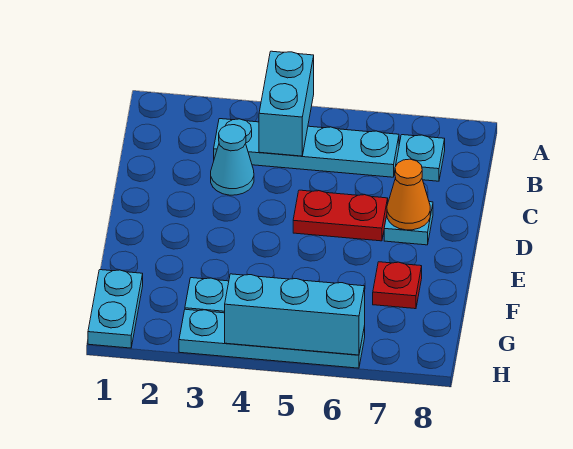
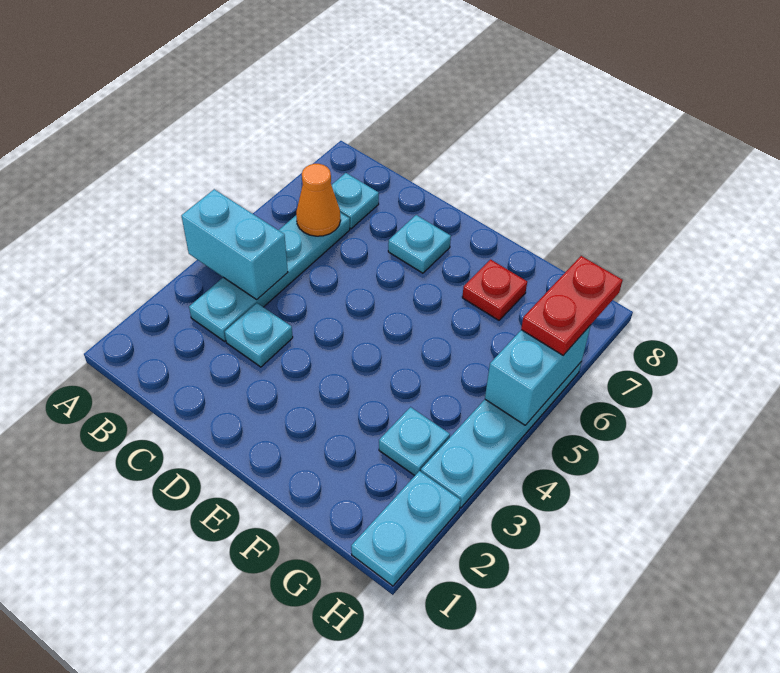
cyan cone C3 level 1 -> cyan plate C3 level 1
red plate D5:D6 level 1 -> red plate H6:H7 level 3
orange cone D7 level 2 -> orange cone B6 level 2
cyan plate G1:H1 level 1 -> cyan plate H1:H2 level 1
cyan brick H4:H6 level 2 -> cyan brick H5:H6 level 2

